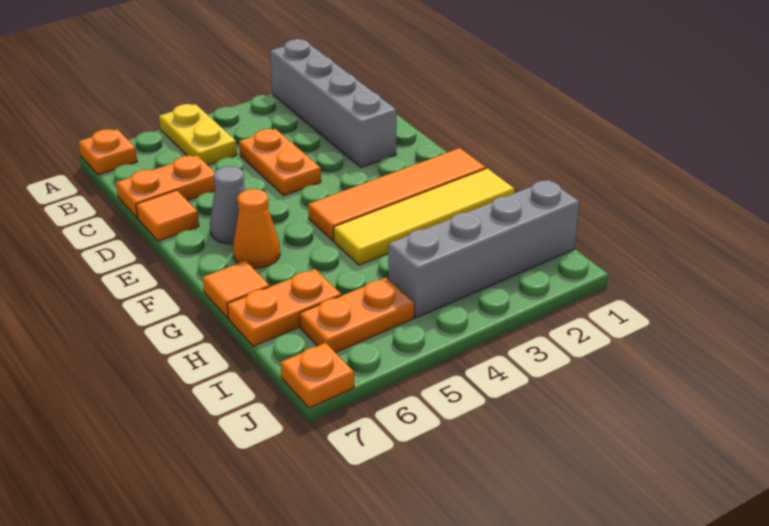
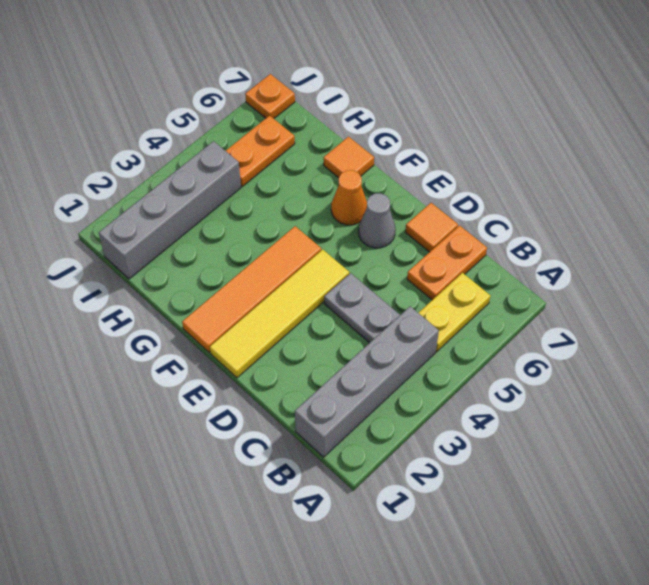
grey brick A2:D2 level 1 -> grey brick B1:B4 level 1
yellow plate A5:B5 level 1 -> yellow plate B5:B6 level 1
orange plate A7 level 1 -> none
orange plate C4:D4 level 1 -> grey plate C4:D4 level 1
yellow tile G1:G4 level 1 -> yellow tile E1:E4 level 1
orange plate H6:H7 level 1 -> none

